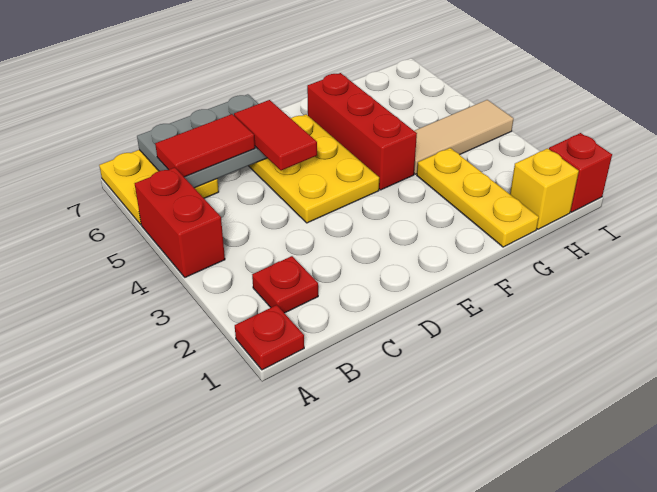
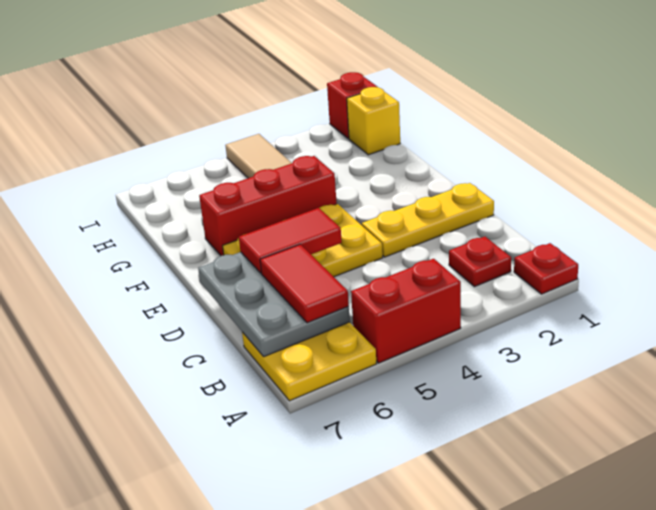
yellow plate G1:G3 level 1 -> yellow plate D1:D3 level 1

